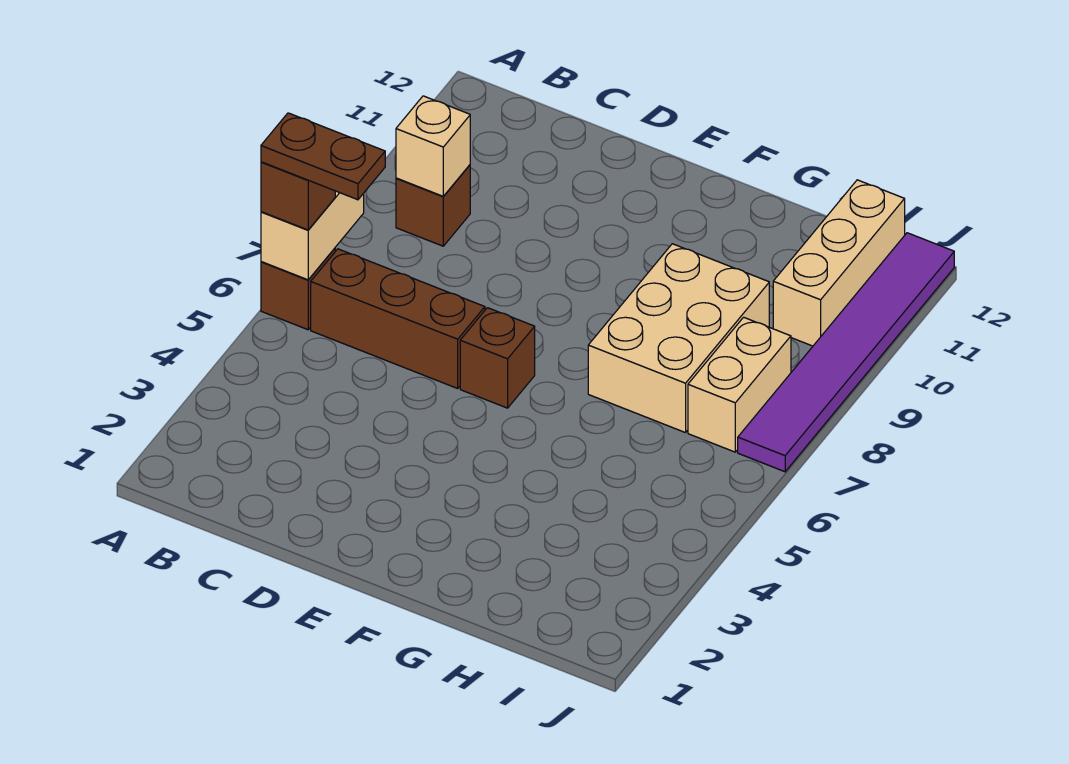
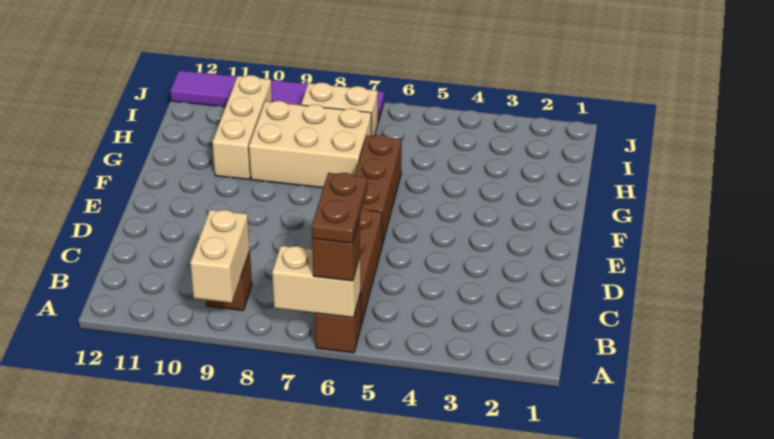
tan brick B9 level 2 -> tan brick A9:B9 level 2
brown brick E6 level 1 -> brown brick E6:G6 level 1
tan brick I10:I12 level 1 -> tan brick G10:I10 level 1

